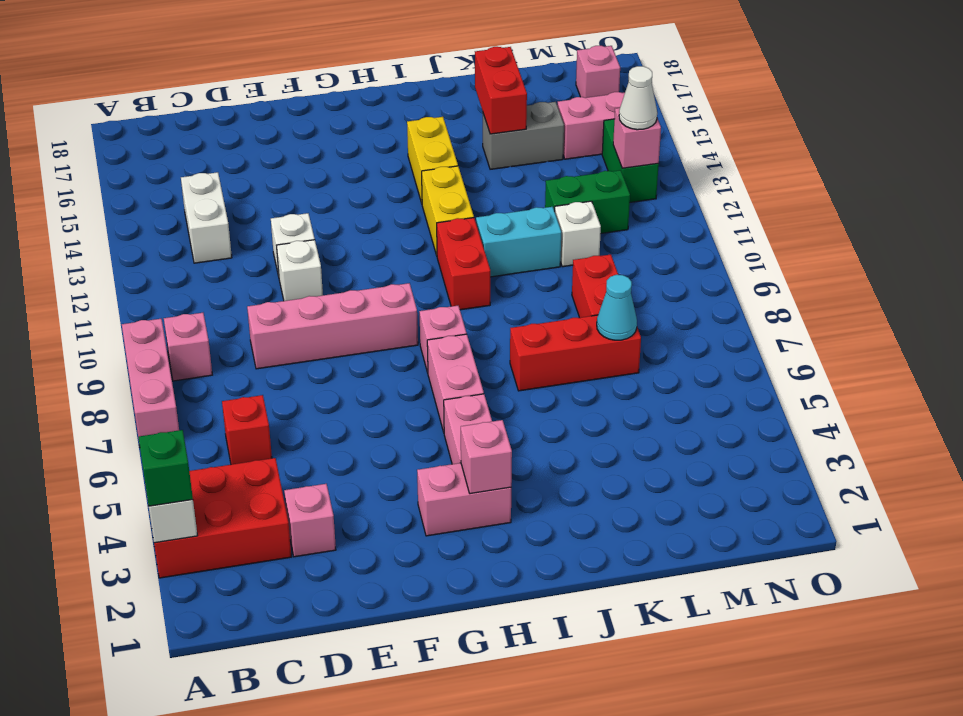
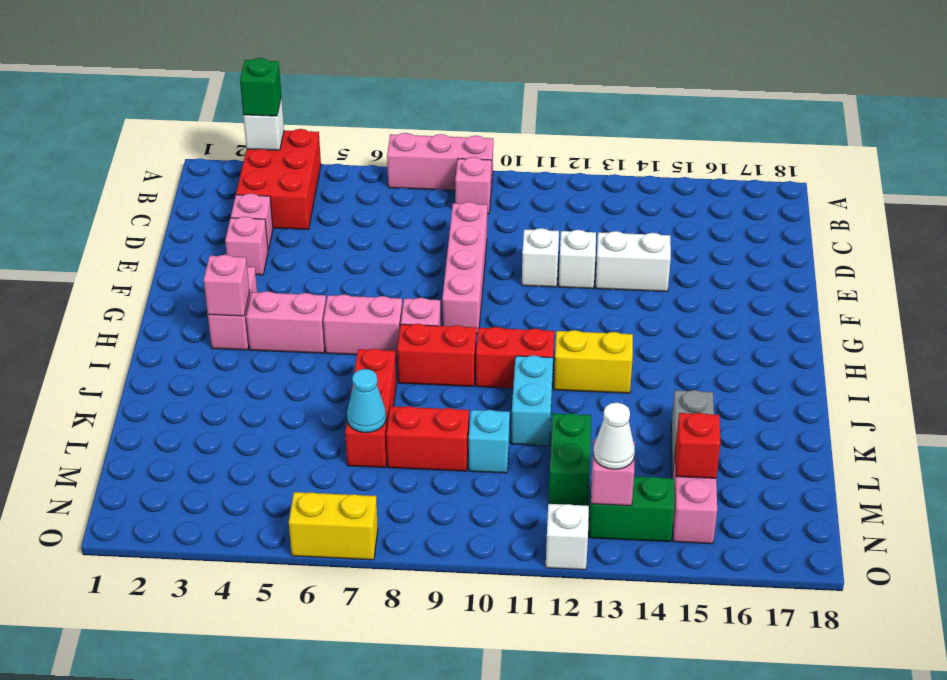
red brick C6 level 1 -> red brick M15 level 2
white brick C13:C14 level 1 -> white brick E13:E14 level 1
yellow brick I14:I15 level 1 -> yellow brick O6:O7 level 1
red brick K15:K16 level 2 -> red brick I8:I9 level 1
none -> cyan brick L10 level 1
white brick L11 level 1 -> white brick O12 level 1
pink brick N17 level 1 -> pink brick E3 level 1

